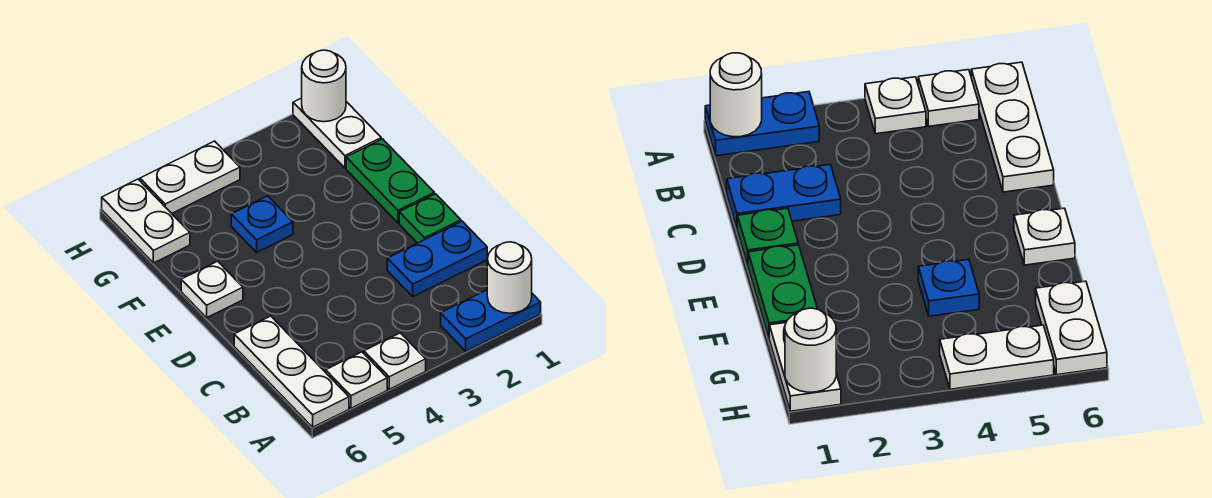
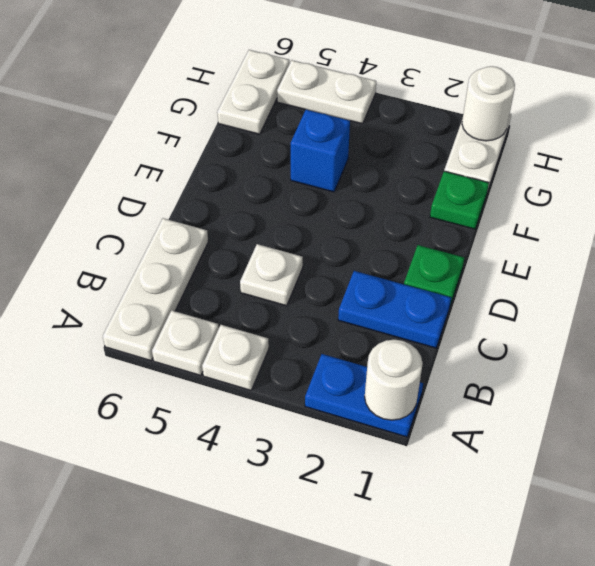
green plate E1:F1 level 1 -> green plate F1 level 1
white plate E6 level 1 -> white plate C4 level 1
blue plate F4 level 1 -> blue brick F4 level 1

